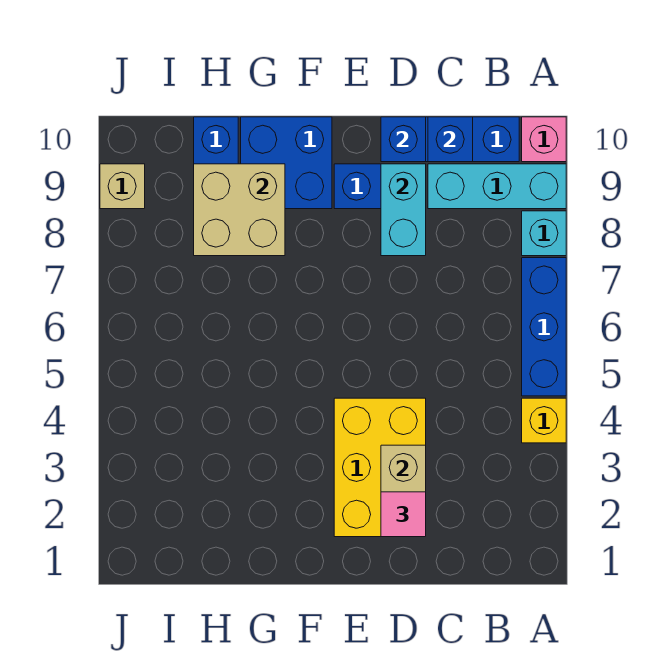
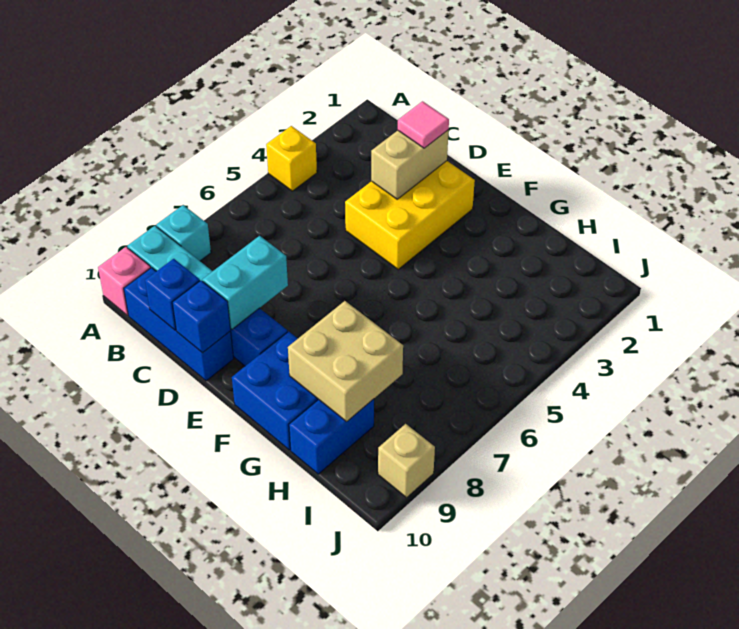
blue brick A5:A7 level 1 -> none

